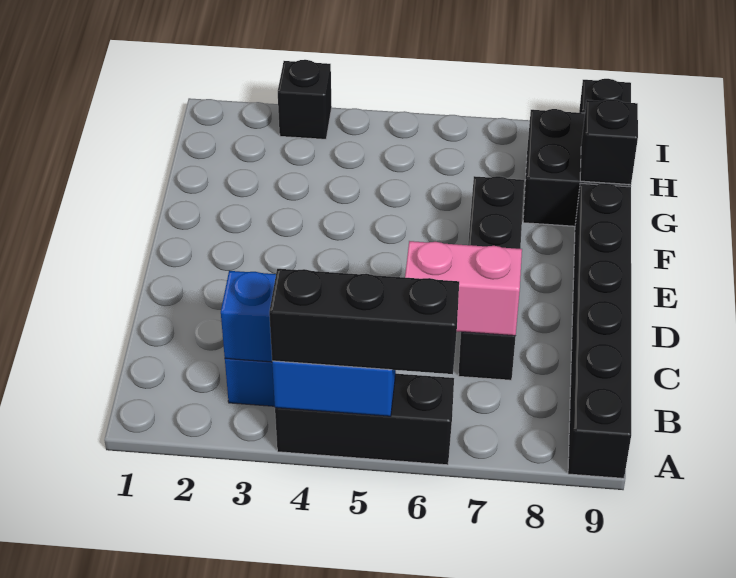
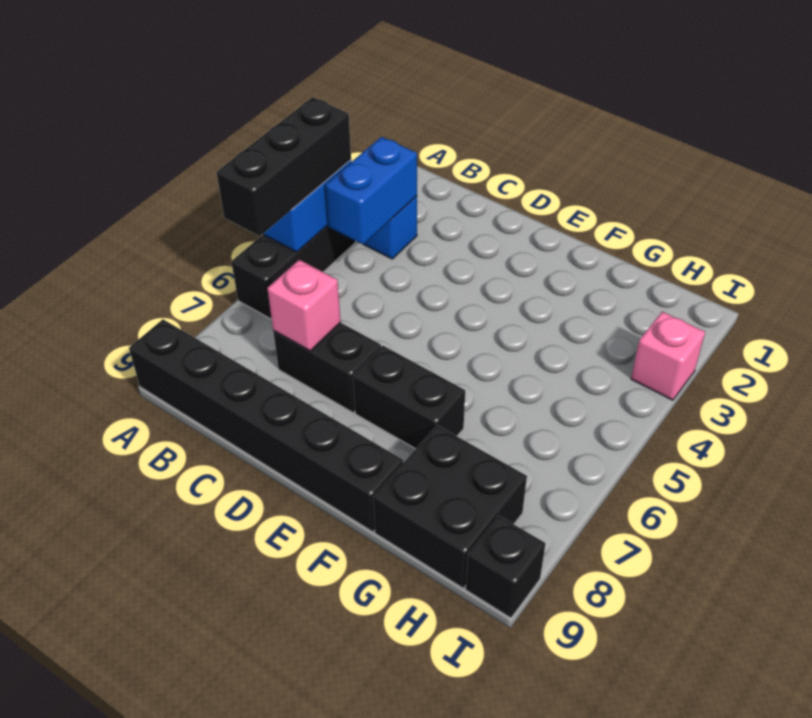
pink brick C6:C7 level 2 -> pink brick C7 level 2
black brick G9 level 2 -> none
black brick I3 level 1 -> pink brick I3 level 1

